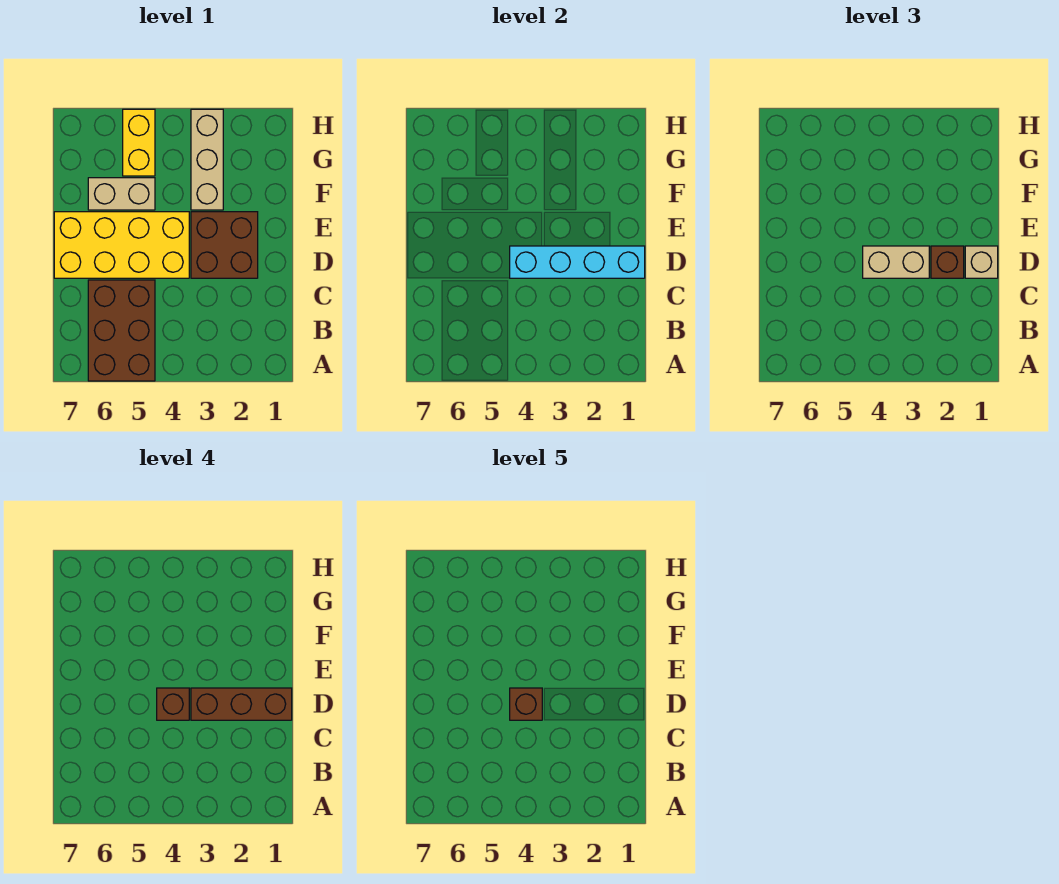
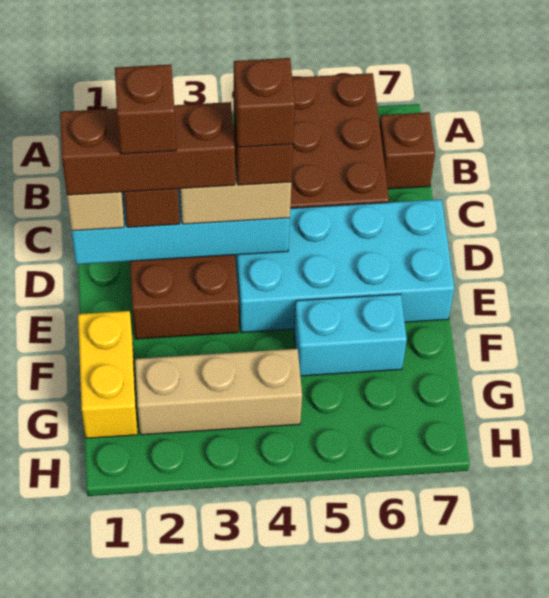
none -> brown brick B7 level 1
none -> brown brick D2 level 5
yellow brick D4:E7 level 1 -> cyan brick D4:E7 level 1
tan brick F3:H3 level 1 -> tan brick G2:G4 level 1
tan brick F5:F6 level 1 -> cyan brick F5:F6 level 1
yellow brick G5:H5 level 1 -> yellow brick F1:G1 level 1

